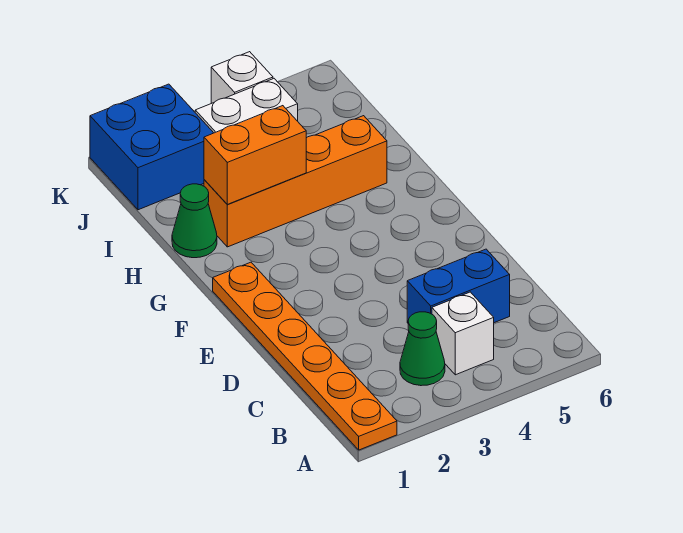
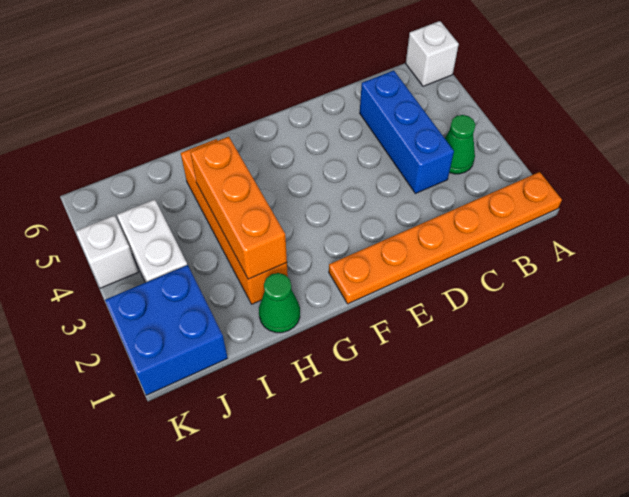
white brick B4 level 1 -> white brick A6 level 1
blue brick C4:C5 level 1 -> blue brick C3:C5 level 1
orange brick H2:H3 level 2 -> orange brick H2:H4 level 2

